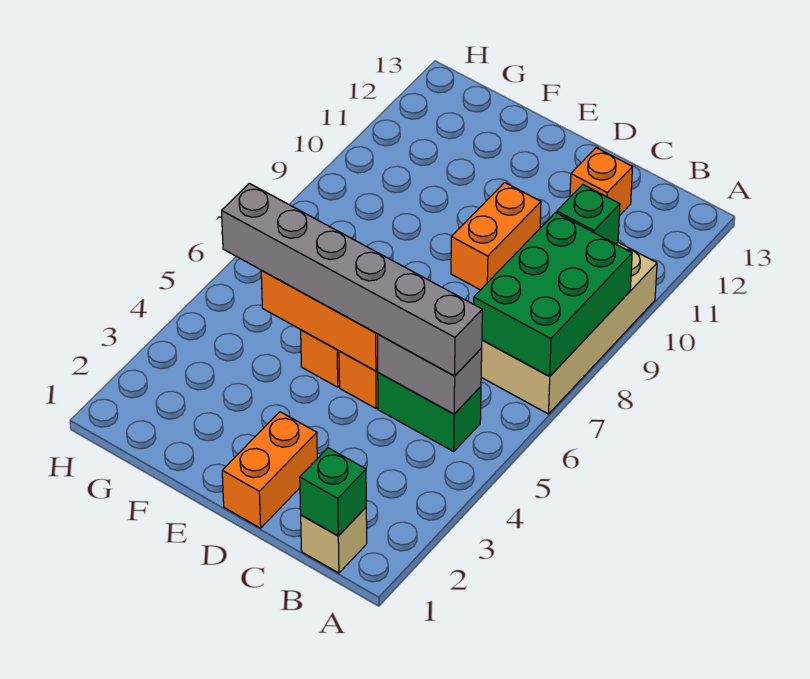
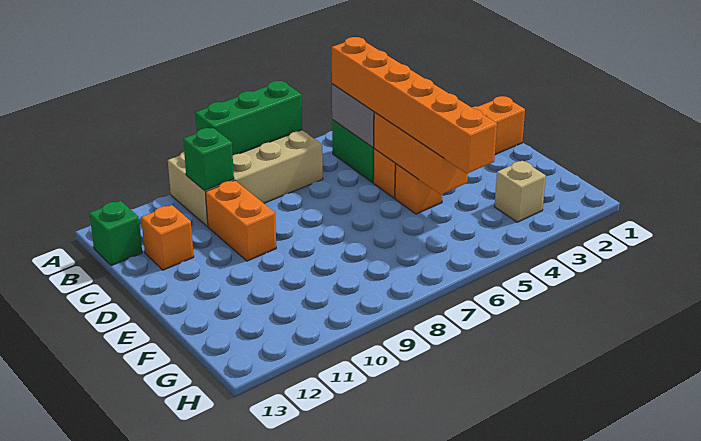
green brick A7:B9 level 2 -> green brick A7:A9 level 2
tan brick B1 level 1 -> tan brick G3 level 1
green brick B1 level 2 -> green brick B13 level 1
grey brick B5:G5 level 3 -> orange brick B5:G5 level 3
orange brick D9:D10 level 1 -> orange brick C10:D10 level 1

